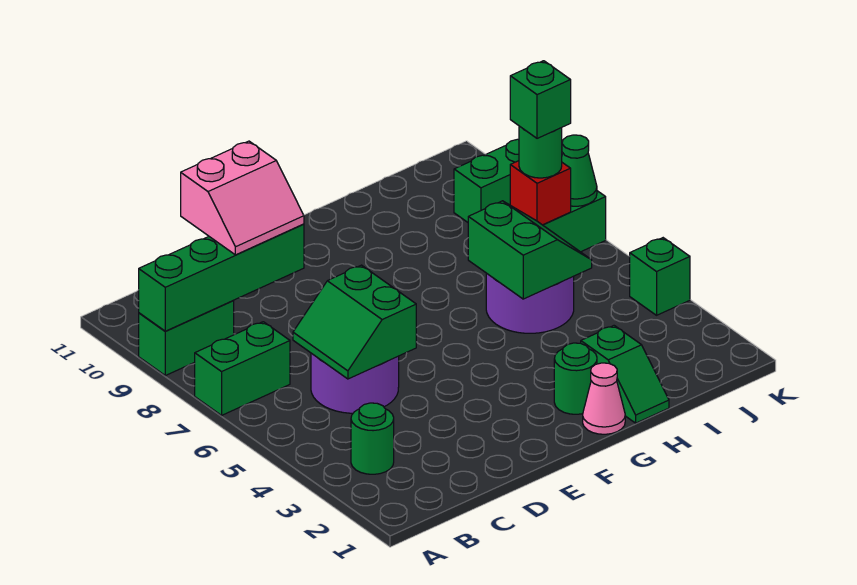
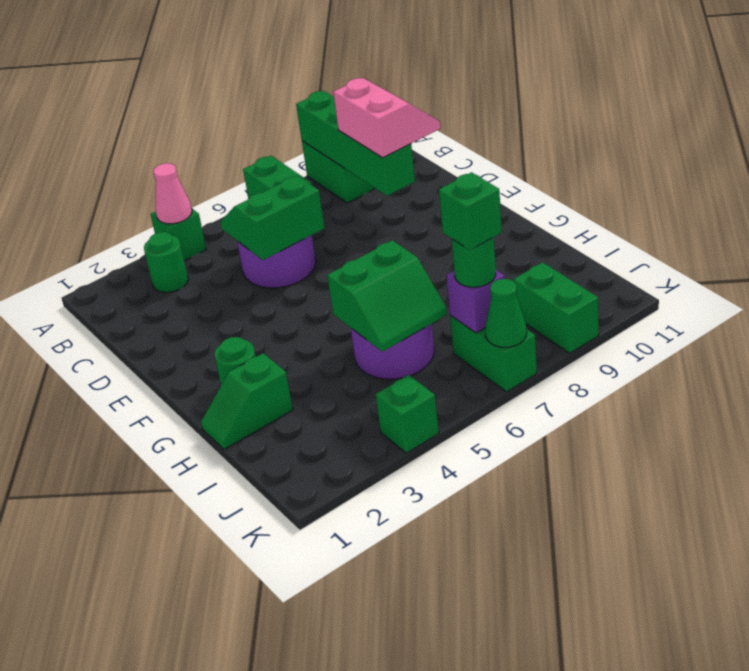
none -> green brick A4 level 1
pink slope C9:D10 level 3 top 10 -> pink slope C9:D10 level 3 top 9
pink cone G1 level 1 -> pink cone A4 level 2
red brick J7 level 2 -> purple brick J7 level 2

